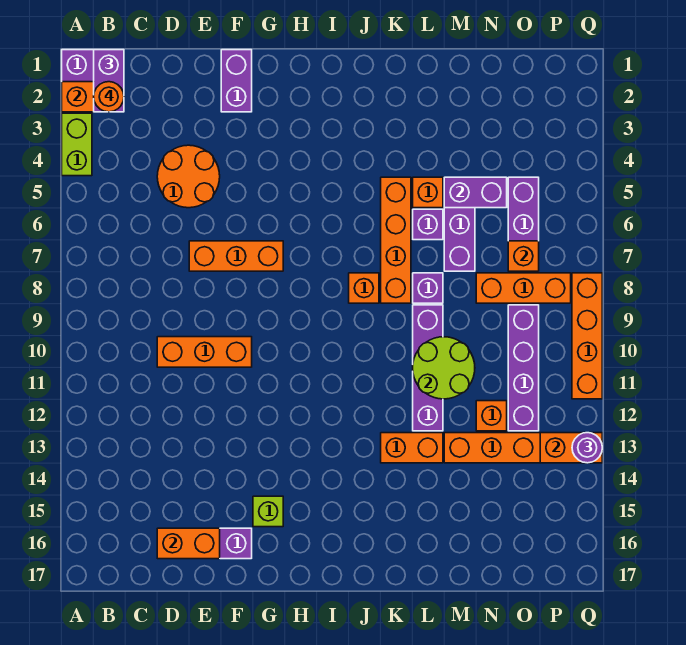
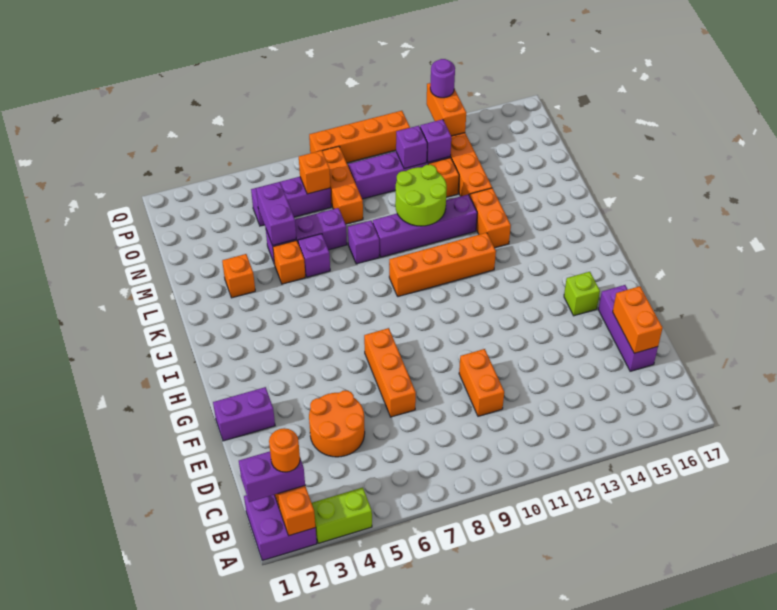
orange brick D10:F10 level 1 -> orange brick D10:E10 level 1
orange brick J8 level 1 -> orange brick L3 level 1
orange brick K5:K8 level 1 -> orange brick J9:J12 level 1
none -> purple brick O11 level 2
none -> purple brick O12 level 2

